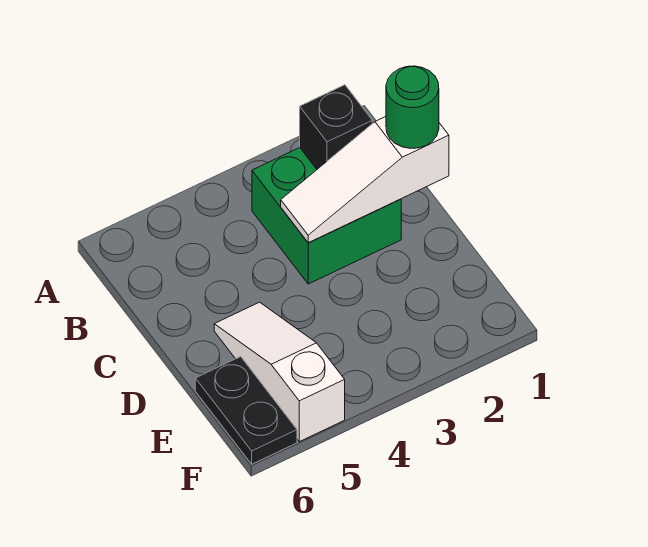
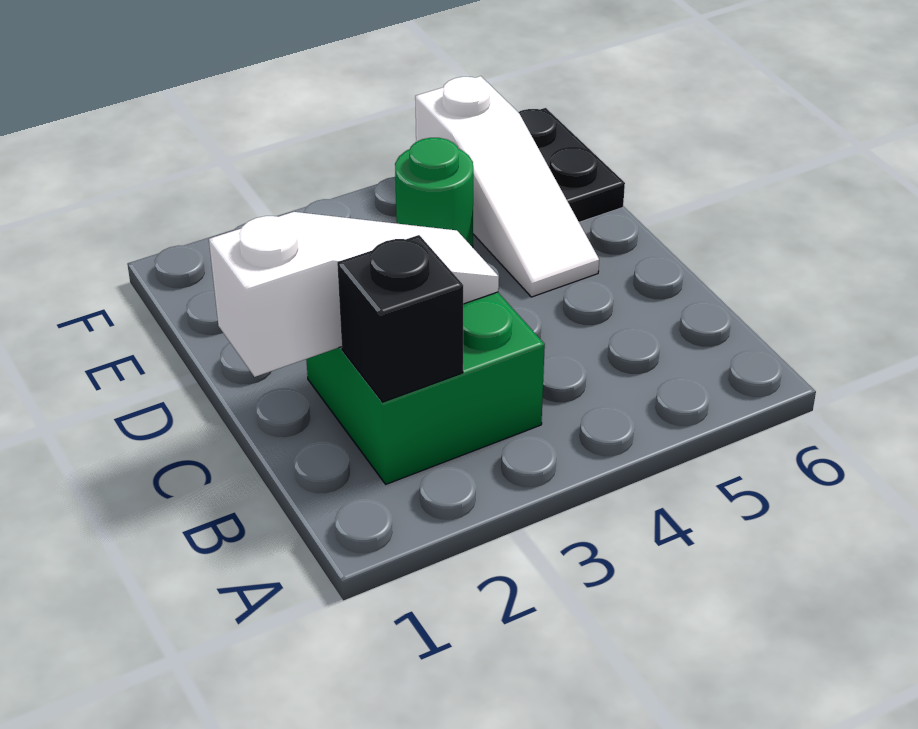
green round brick C1 level 3 -> green round brick E4 level 1

